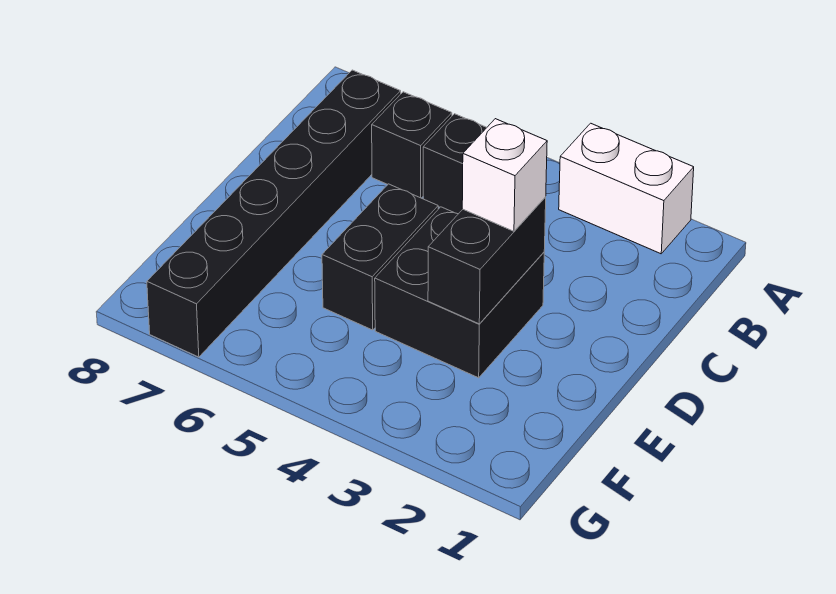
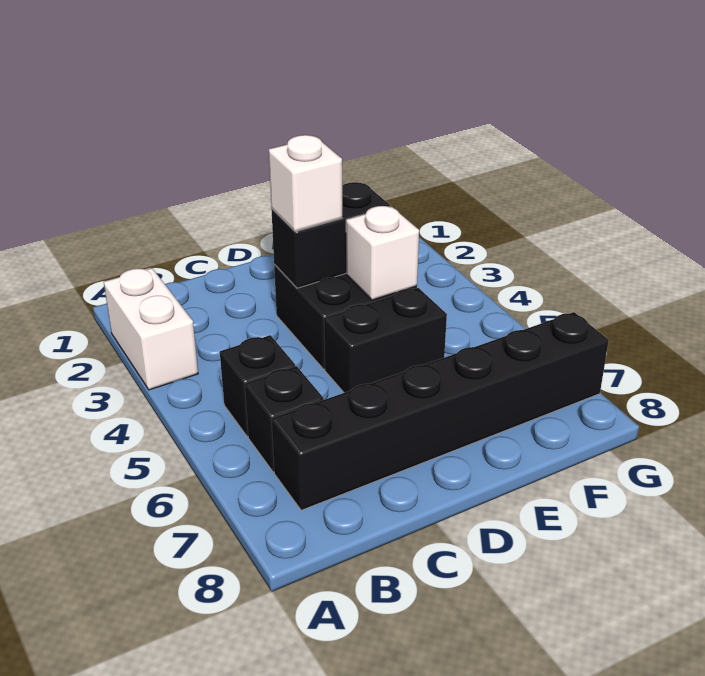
none -> white brick E4 level 2

